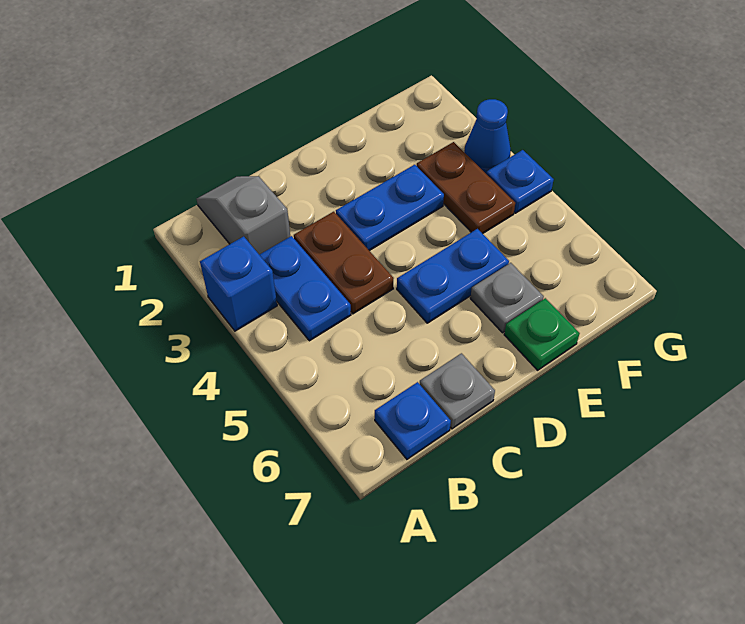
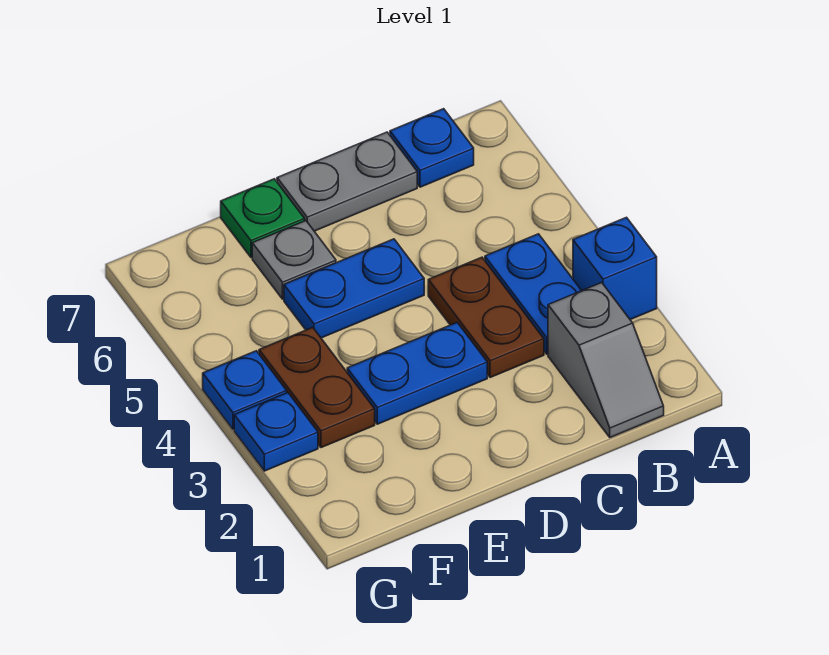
grey plate C7 level 1 -> grey plate C7:D7 level 1
blue cone G3 level 1 -> blue plate G3 level 1

